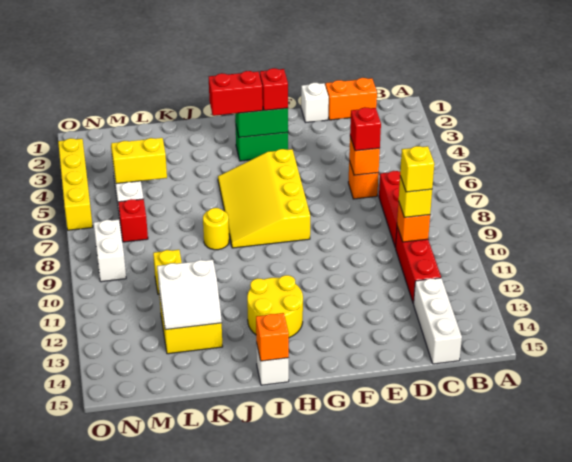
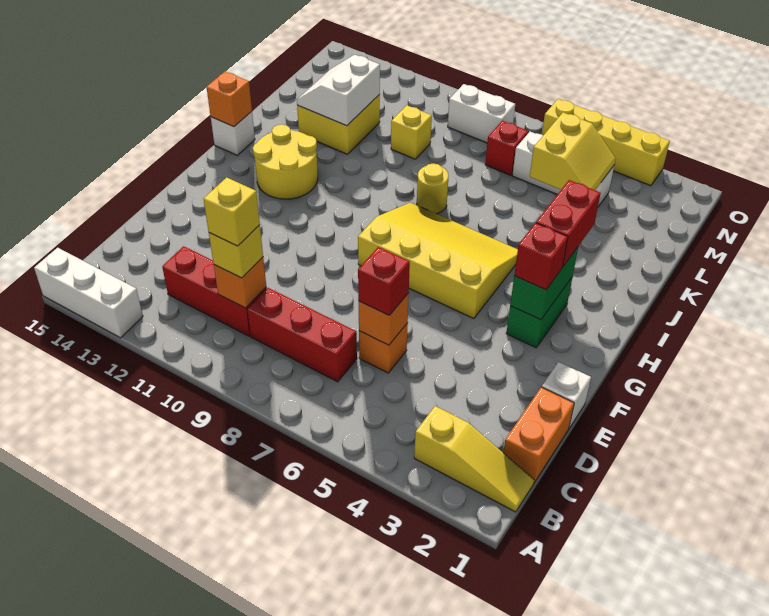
none -> yellow slope B1:B3 level 1 top 3
white brick C13:C15 level 1 -> white brick A13:A15 level 1

